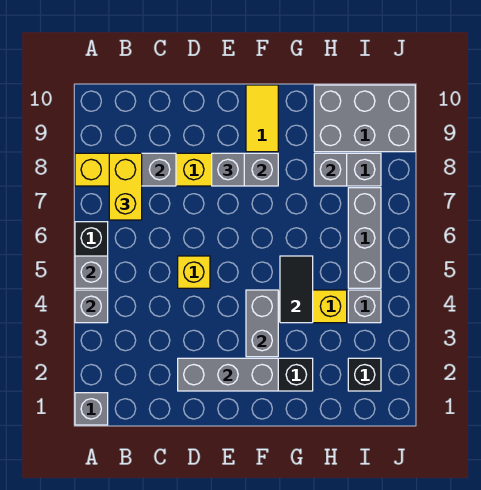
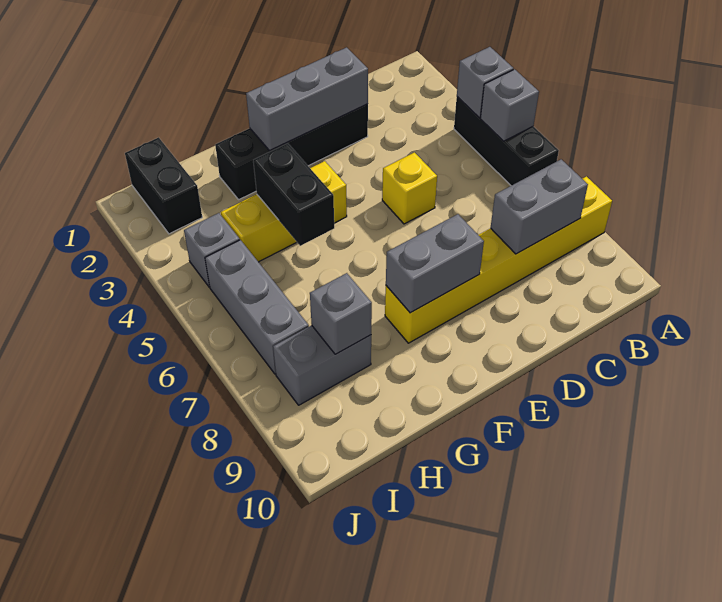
grey brick A1 level 1 -> none
yellow brick B7:B8 level 3 -> none
grey brick E8 level 3 -> none
grey brick F3:F4 level 2 -> none
yellow tile F9:F10 level 1 -> none
black tile G4:G5 level 2 -> black brick G4:G5 level 2
grey brick H9:J10 level 1 -> none
black brick I2 level 1 -> black brick I1:I2 level 1

